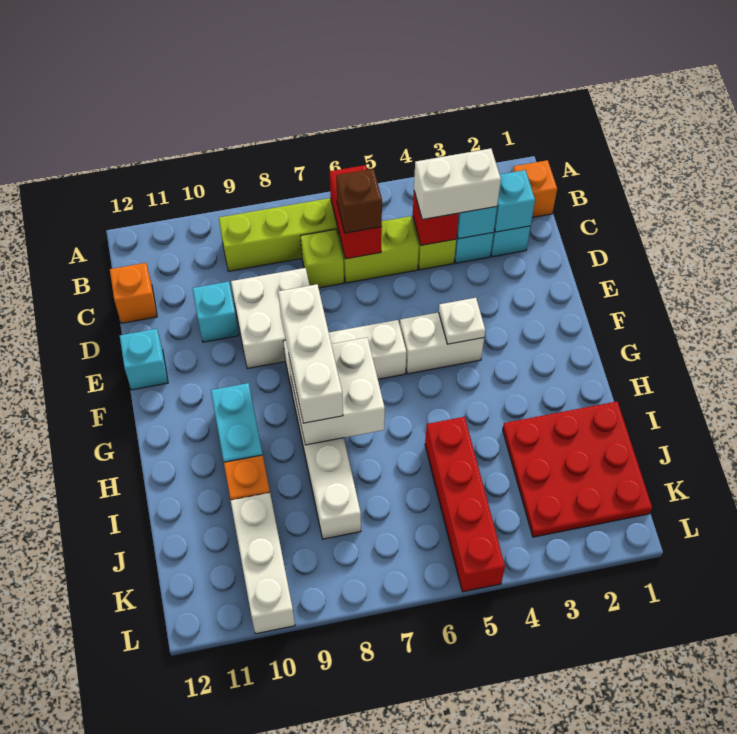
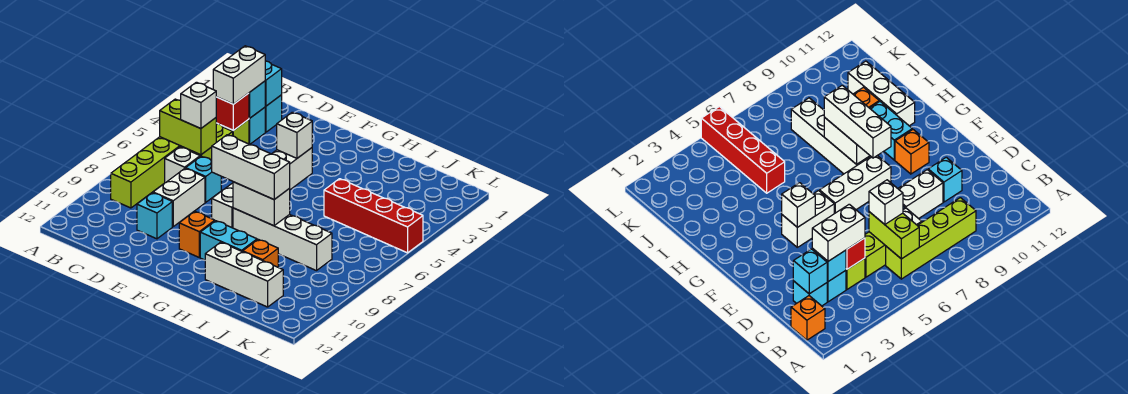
red brick B6:C6 level 2 -> lime brick B6:C6 level 2
brown brick C6 level 3 -> white brick C6 level 3
lime brick C7 level 1 -> white brick C7 level 1
orange brick C12 level 1 -> orange brick F10 level 1
white brick D8:E9 level 1 -> white brick D8:D9 level 1
cyan brick E12 level 1 -> cyan brick D7 level 1
white plate F4 level 2 -> white brick F4 level 2
white brick G7:H8 level 2 -> white brick G8:H8 level 2
red plate I1:K3 level 1 -> none
white brick J10:L10 level 1 -> white brick H11:J11 level 1

